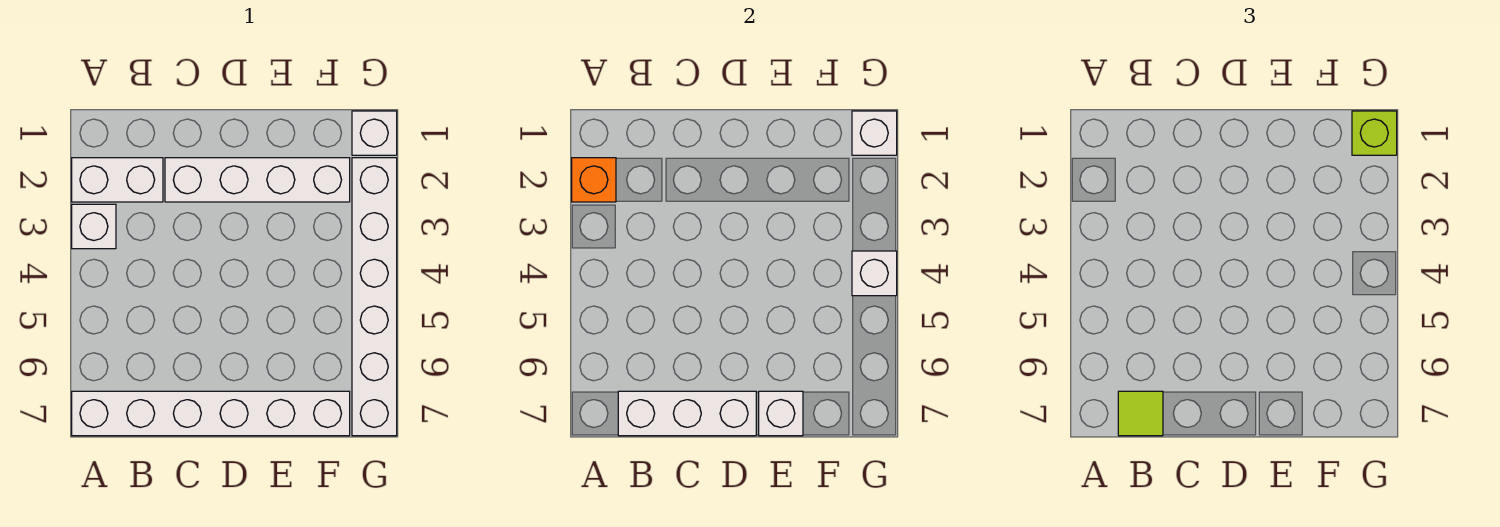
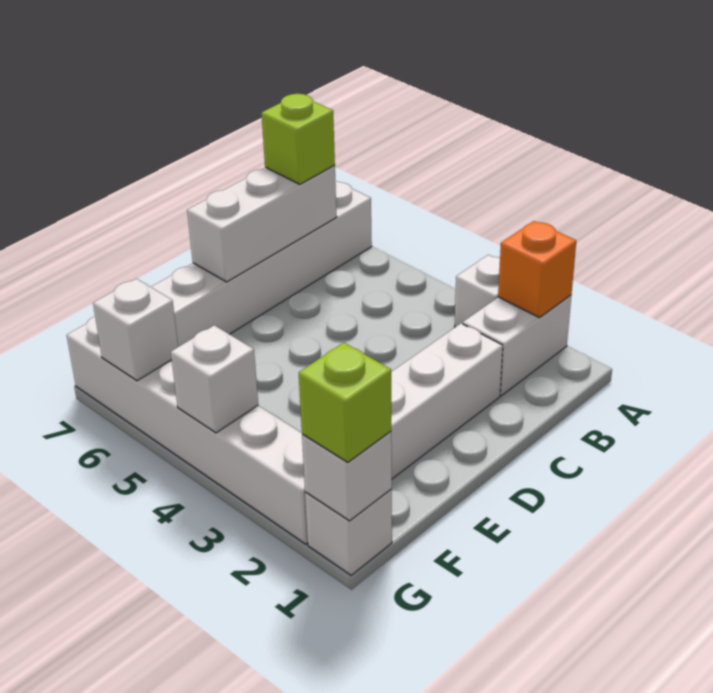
lime tile B7 level 3 -> lime brick B7 level 3
white brick E7 level 2 -> white brick G6 level 2

